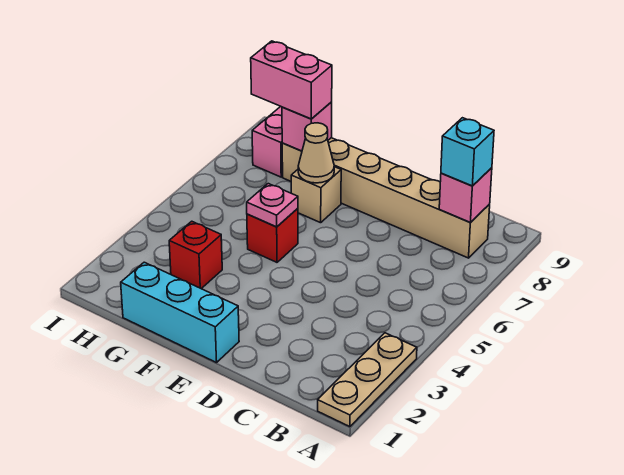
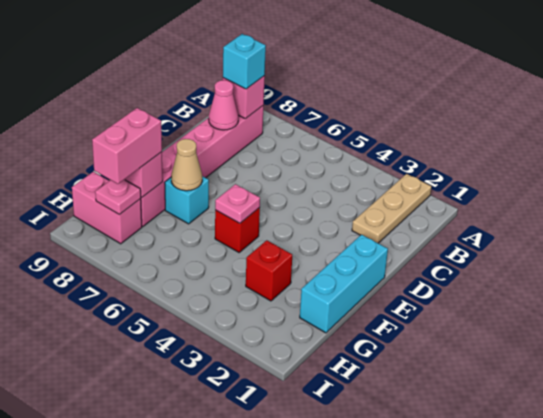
tan plate A1:A3 level 1 -> tan plate A2:C2 level 1
tan brick B8:G8 level 1 -> pink brick B8:G8 level 1
none -> pink cone C8 level 2
tan brick F7 level 1 -> cyan brick F7 level 1
none -> pink plate H8 level 2

